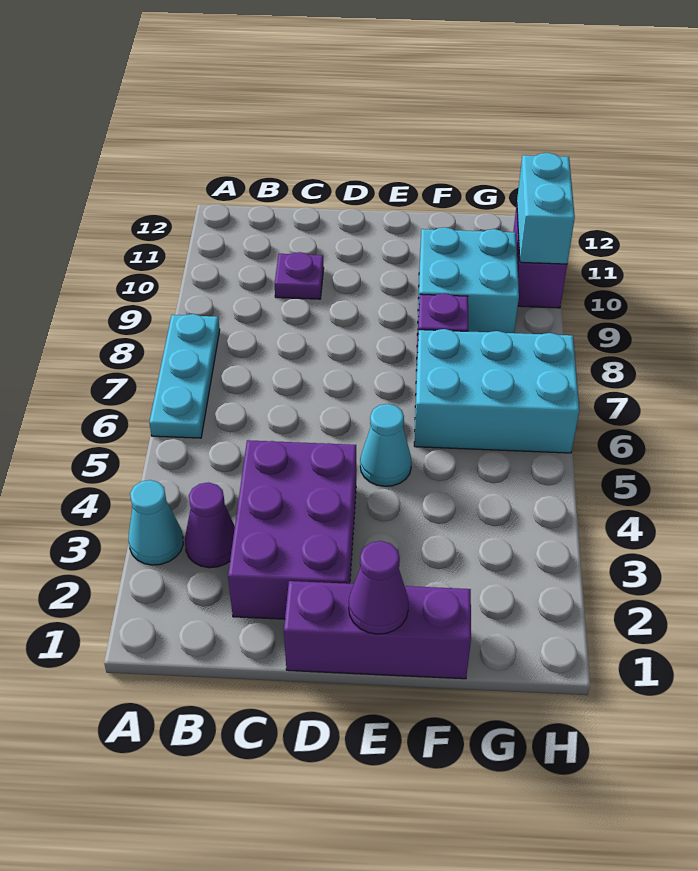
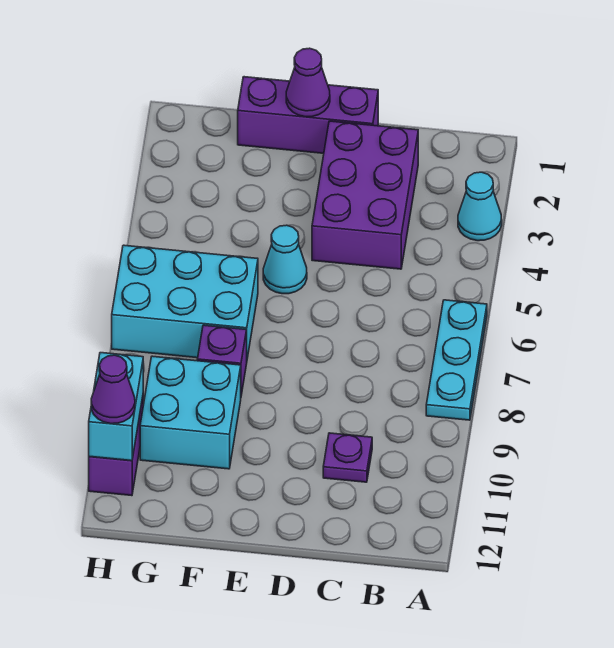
purple cone B3 level 1 -> purple cone H11 level 3

